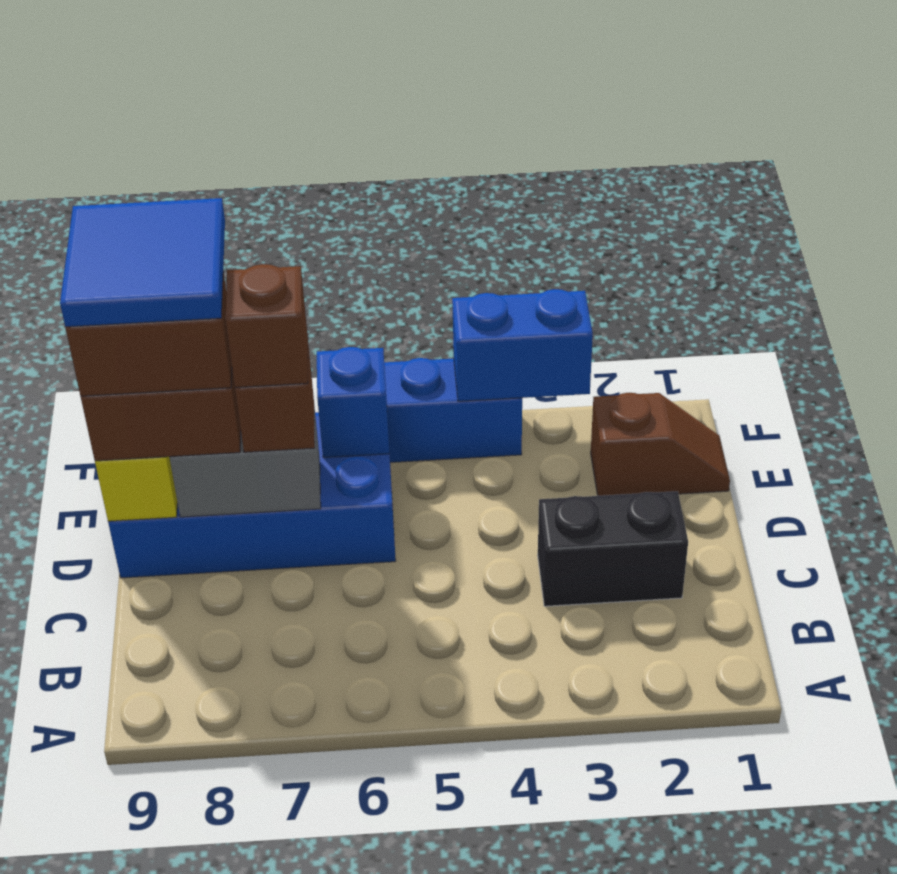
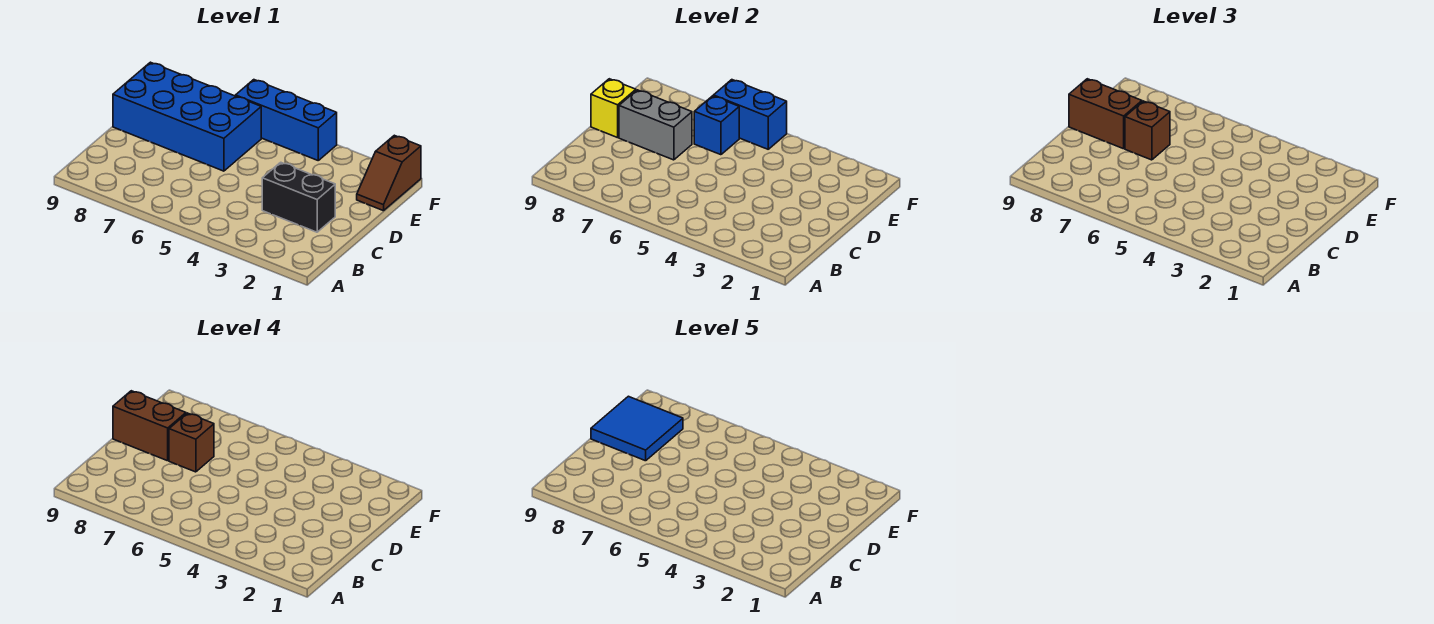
brown slope E1:E2 level 1 top 2 -> brown slope E1:F1 level 1 top F
blue brick F3:F4 level 2 -> blue brick F5:F6 level 2

